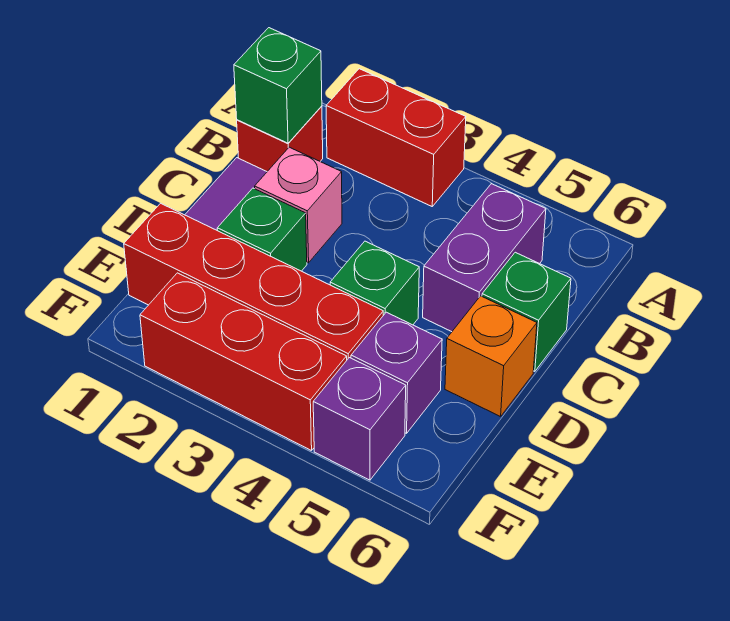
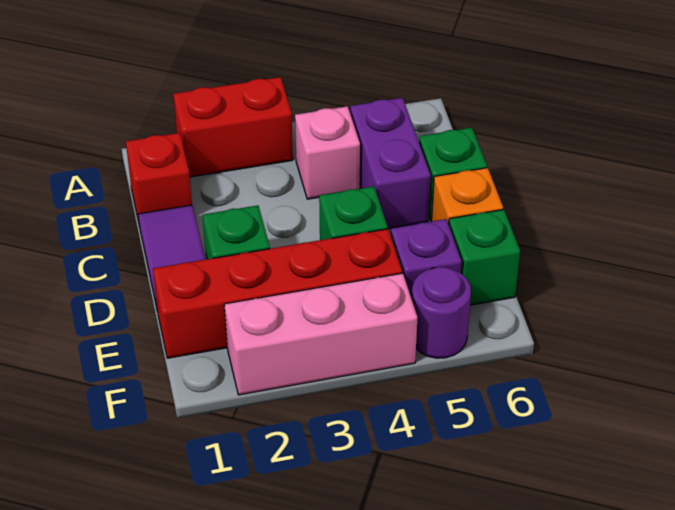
green brick B1 level 2 -> green brick E6 level 1
pink brick C2 level 1 -> pink brick B4 level 1
red brick F2:F4 level 1 -> pink brick F2:F4 level 1
purple brick F5 level 1 -> purple round brick F5 level 1

